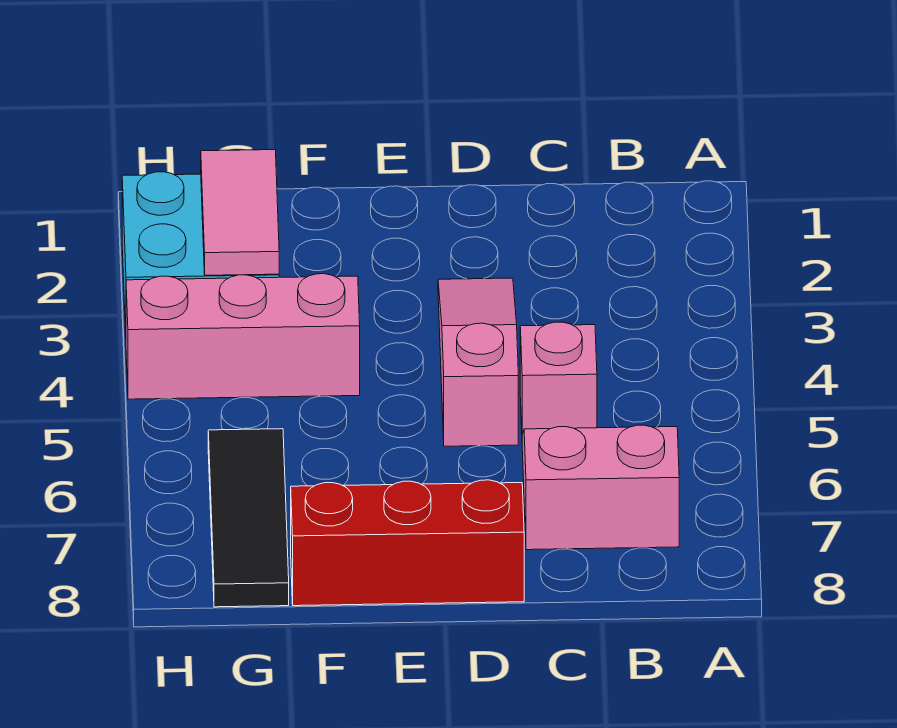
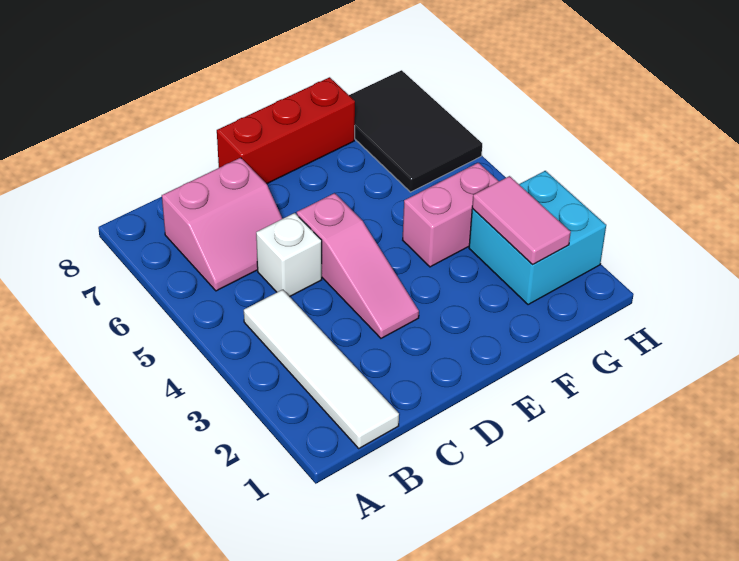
none -> white tile B1:B4 level 1
pink brick C5 level 1 -> white brick C5 level 1
pink brick F4:H4 level 1 -> pink brick F4:G4 level 1
black tile G6:G8 level 1 -> black tile G6:H8 level 1

